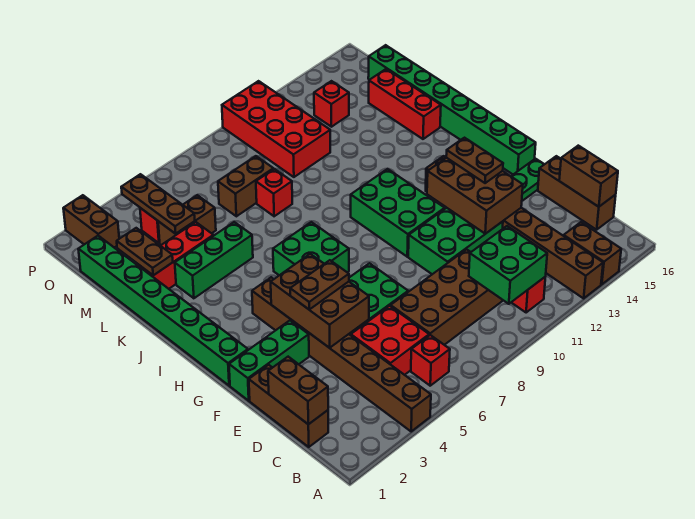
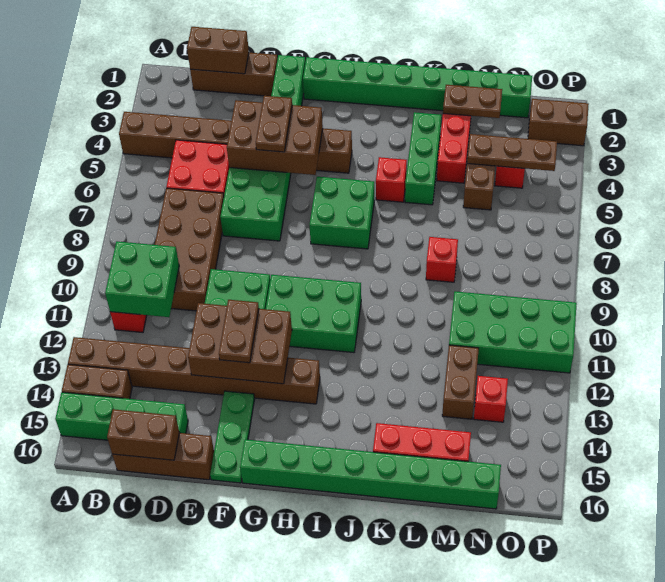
none -> green brick A15:D15 level 1
red brick B6 level 1 -> red brick J5 level 1
brown plate F13:G13 level 3 -> brown plate F12:F13 level 3
brown brick M7:M8 level 1 -> brown brick M12:M13 level 1
red brick M10:P11 level 1 -> green brick M10:P11 level 1

